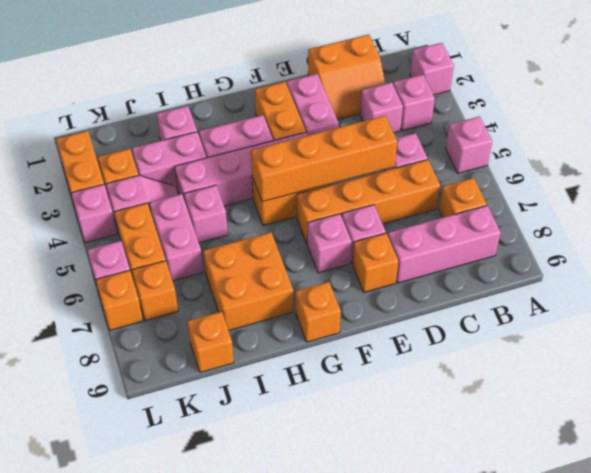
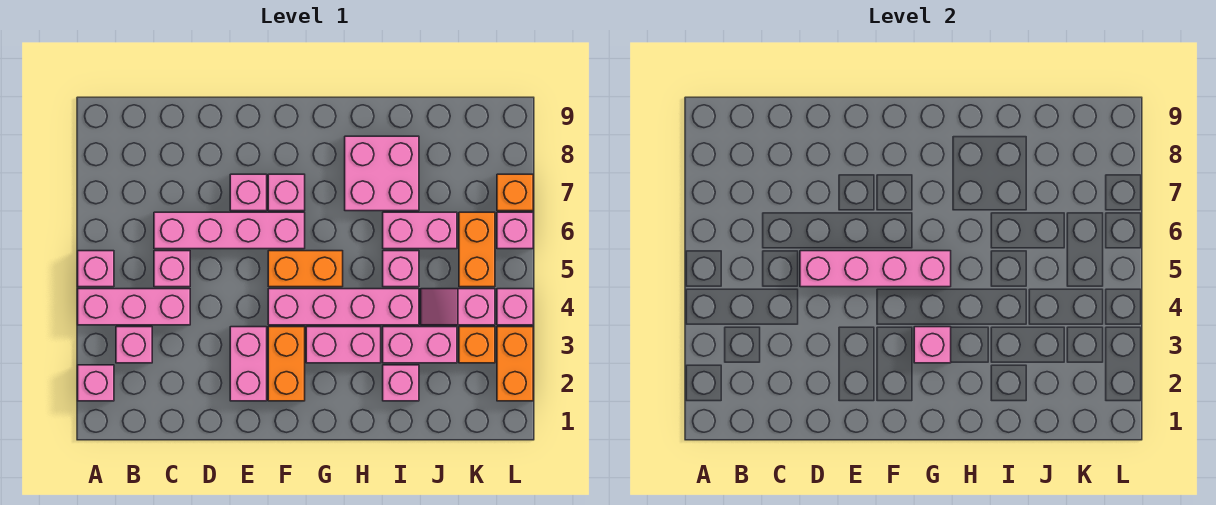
orange brick B7 level 1 -> none
pink brick B8:D8 level 1 -> pink brick A4:C4 level 1
orange slope C1:D2 level 1 top 1 -> none
pink brick C3 level 1 -> pink brick G3 level 2
orange brick C6:F6 level 1 -> pink brick C6:F6 level 1
orange brick D5:G5 level 2 -> pink brick D5:G5 level 2
orange brick E8 level 1 -> none
orange brick G9 level 1 -> none
orange brick H7:I8 level 1 -> pink brick H7:I8 level 1
pink brick J5:J6 level 1 -> pink brick I6:J6 level 1
orange brick J9 level 1 -> none
orange brick K7 level 1 -> none

